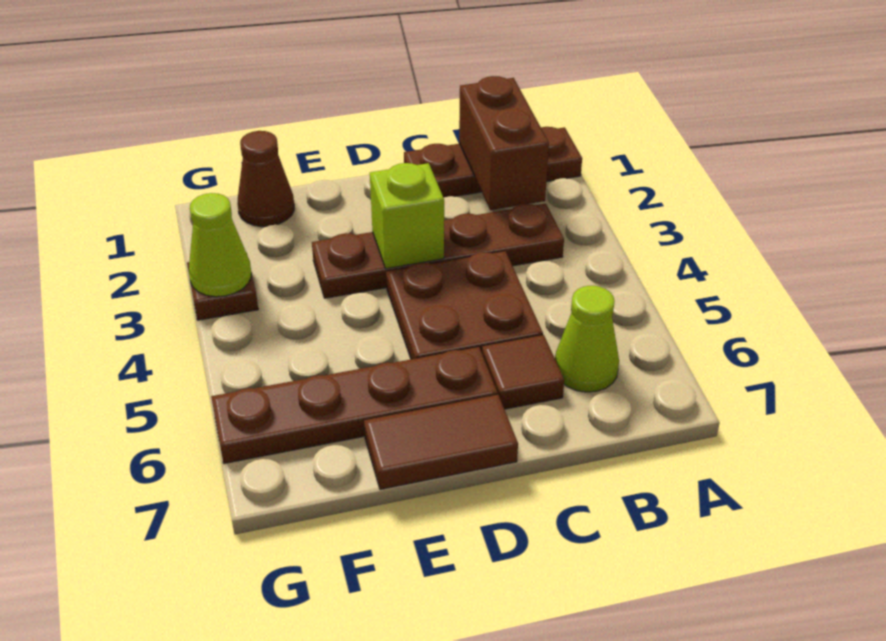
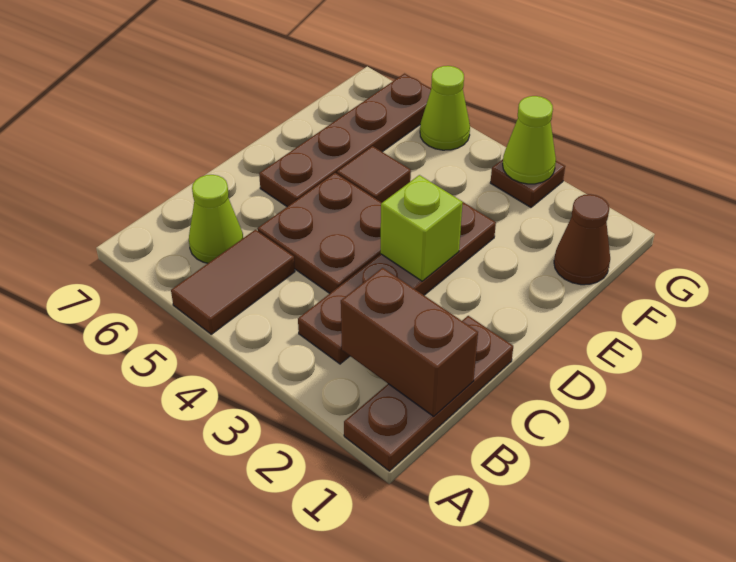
brown tile C6 level 1 -> brown tile E5 level 1
brown tile D7:E7 level 1 -> brown tile A5:B5 level 1
none -> lime cone G5 level 1

